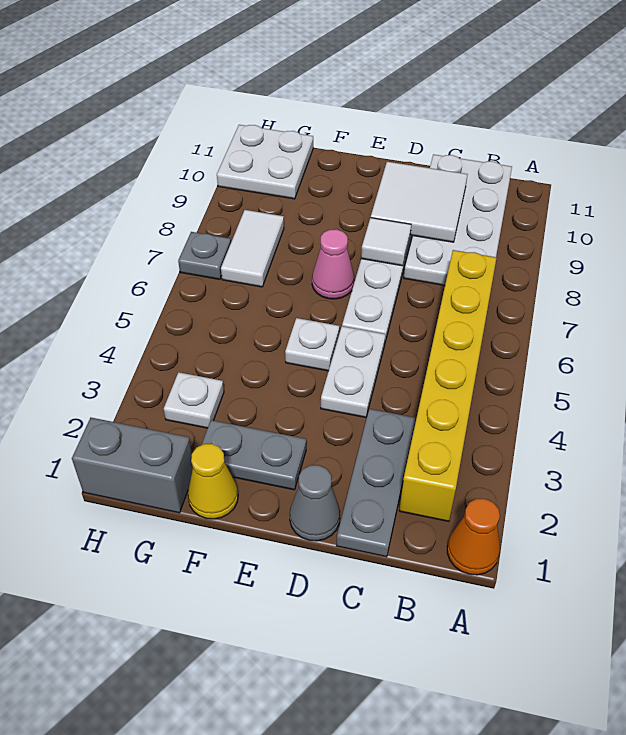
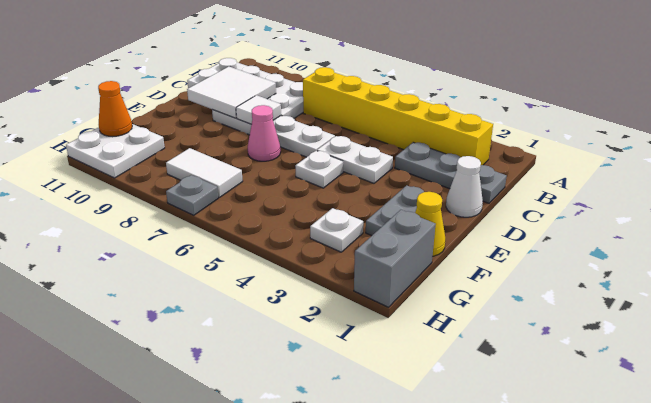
orange cone A1 level 1 -> orange cone G11 level 2
grey cone D1 level 1 -> white cone D1 level 1

